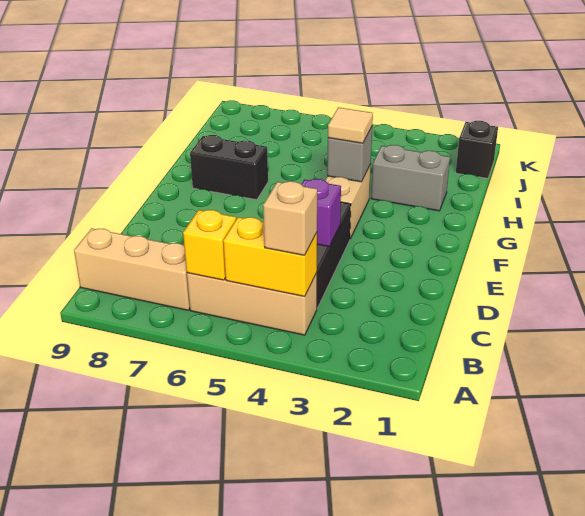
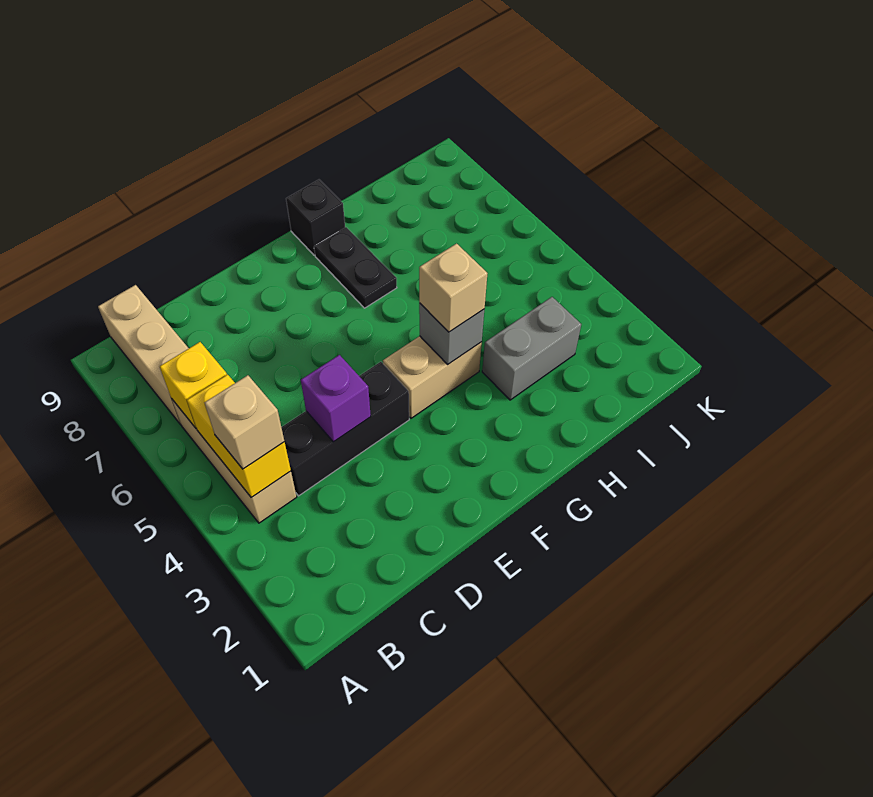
tan tile G4 level 3 -> tan brick G4 level 3
black brick G7:G8 level 1 -> black plate G7:G8 level 1
grey brick H2:H3 level 1 -> grey brick H3:I3 level 1
black brick J1 level 1 -> black brick G9 level 1

